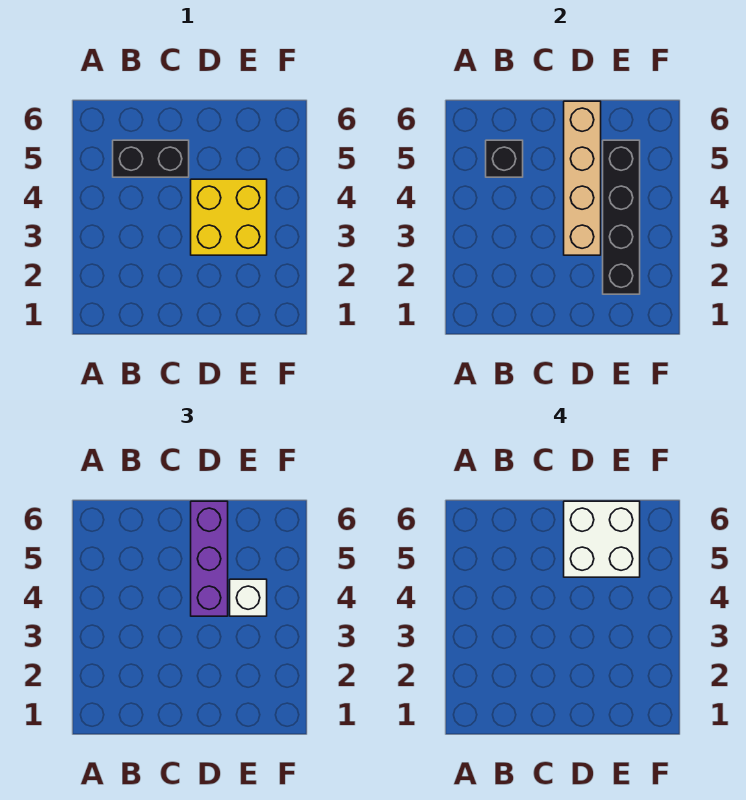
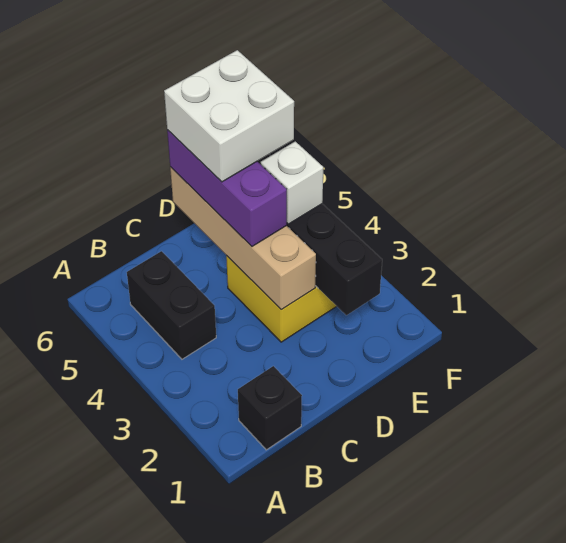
black brick B5:C5 level 1 -> black brick B4:B5 level 1
black brick B5 level 2 -> black brick B1 level 1

